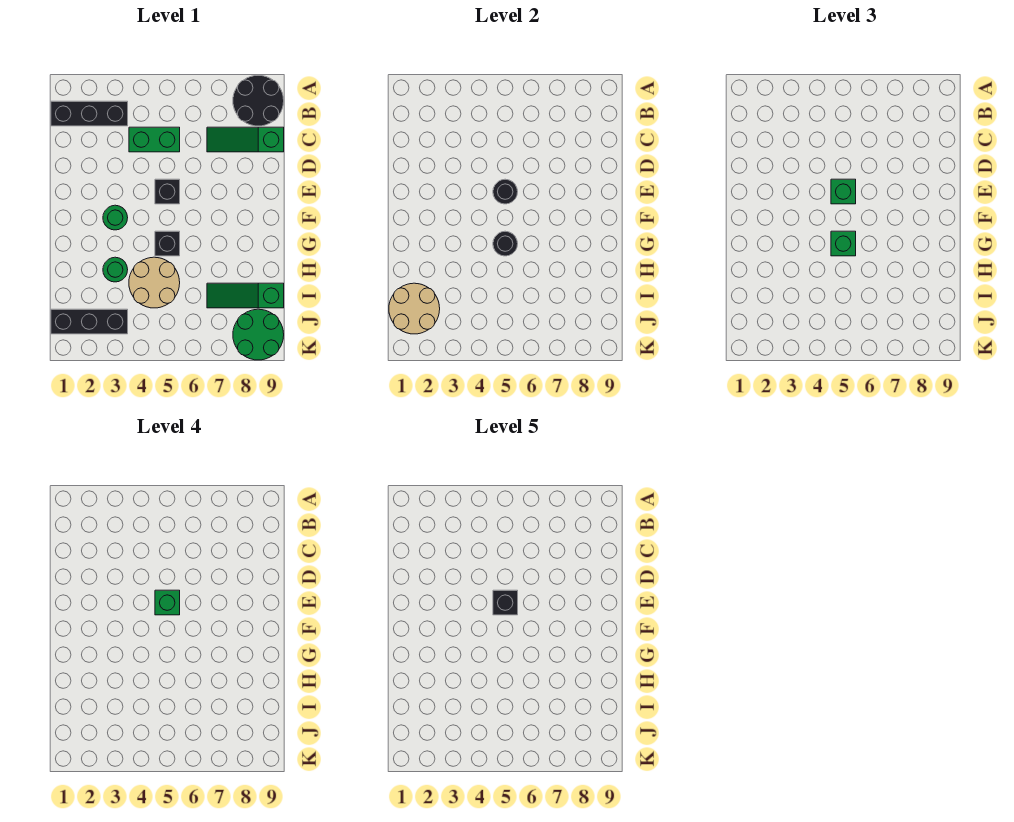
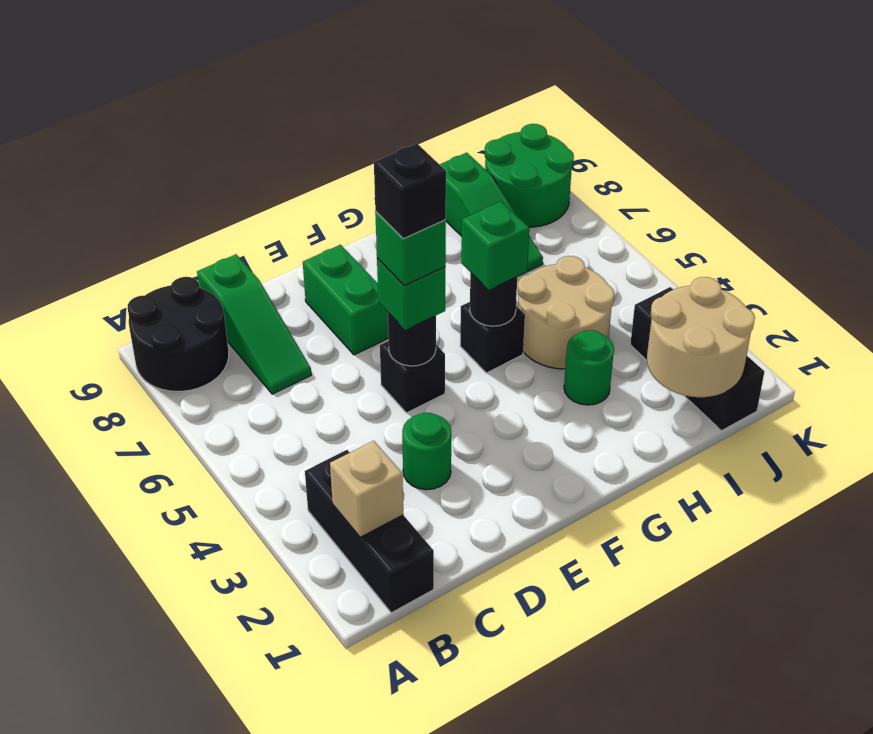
none -> tan brick B2 level 2
green brick C4:C5 level 1 -> green brick E7:E8 level 1
green round brick F3 level 1 -> green round brick D3 level 1

